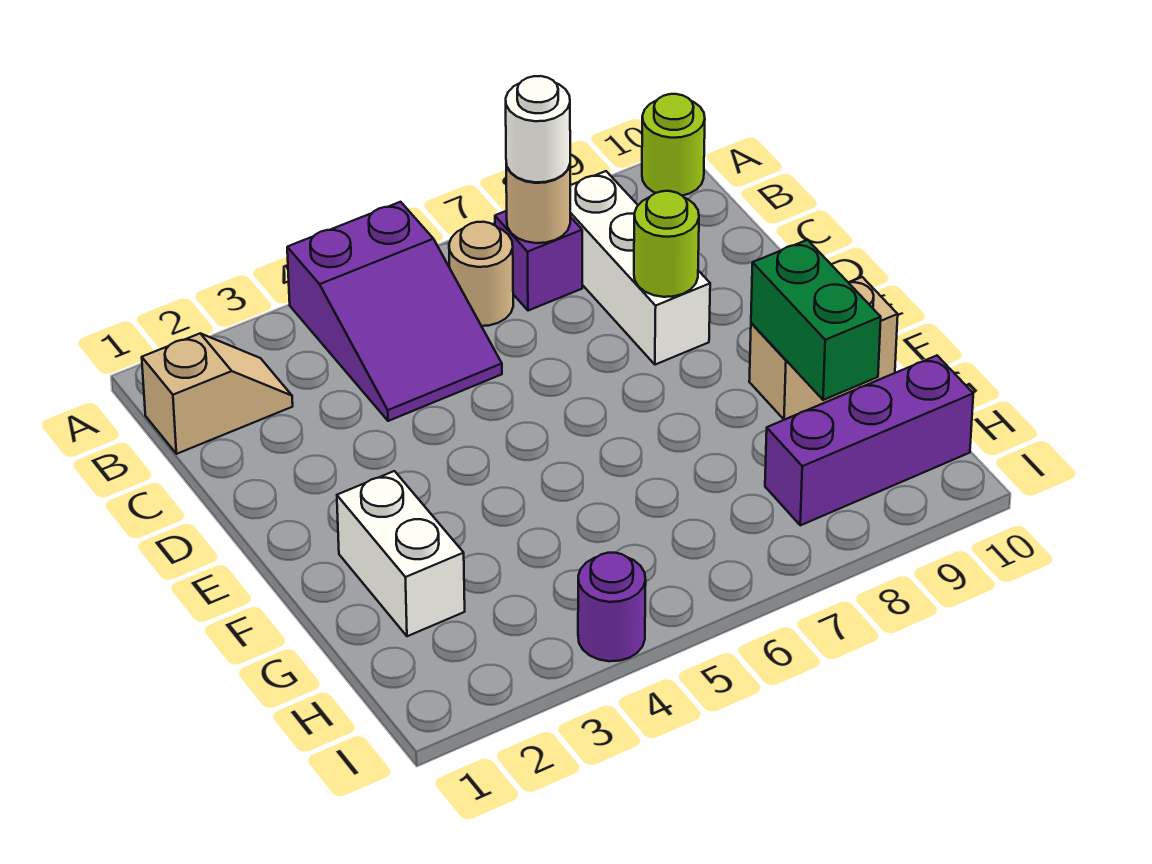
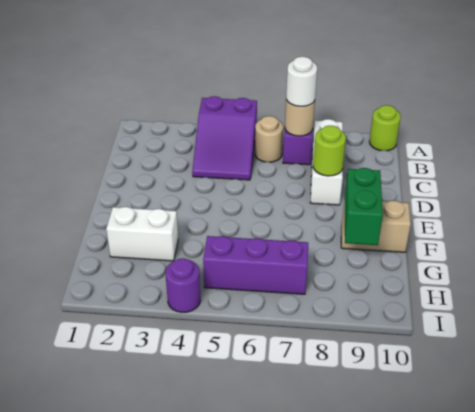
tan slope B1:B2 level 1 top 1 -> none
white brick F2:G2 level 1 -> white brick G2:G3 level 1
purple brick H8:H10 level 1 -> purple brick H5:H7 level 1

